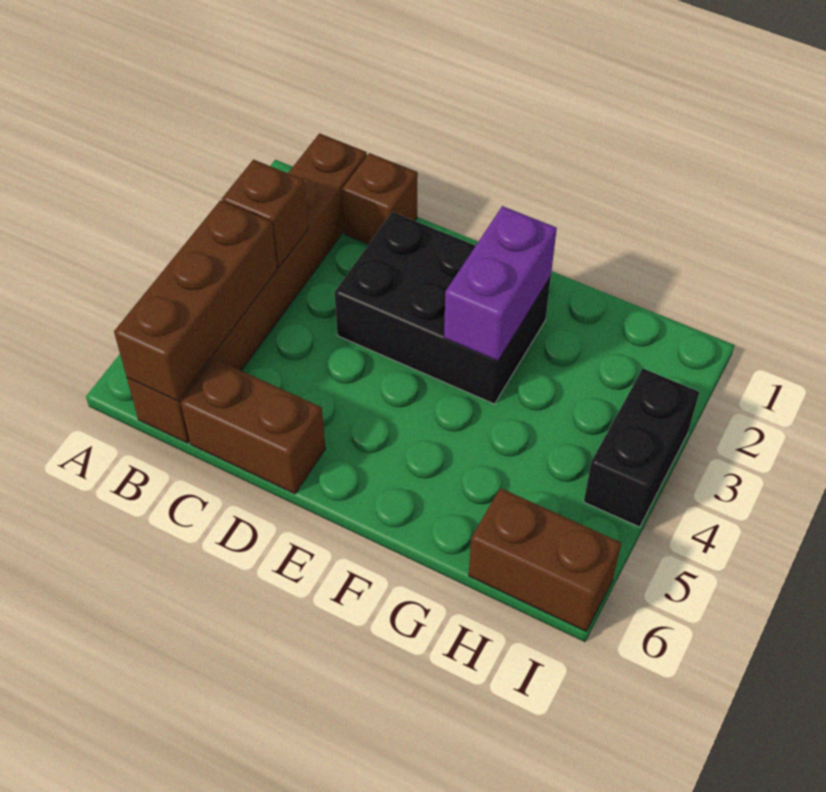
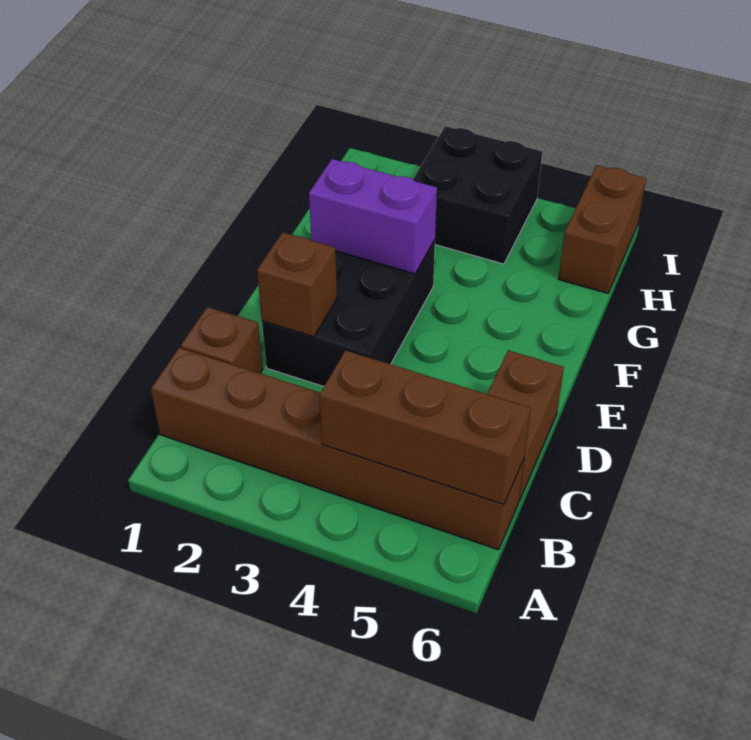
brown brick B3 level 2 -> brown brick D2 level 2
black brick I3:I4 level 1 -> black brick H3:I4 level 1

